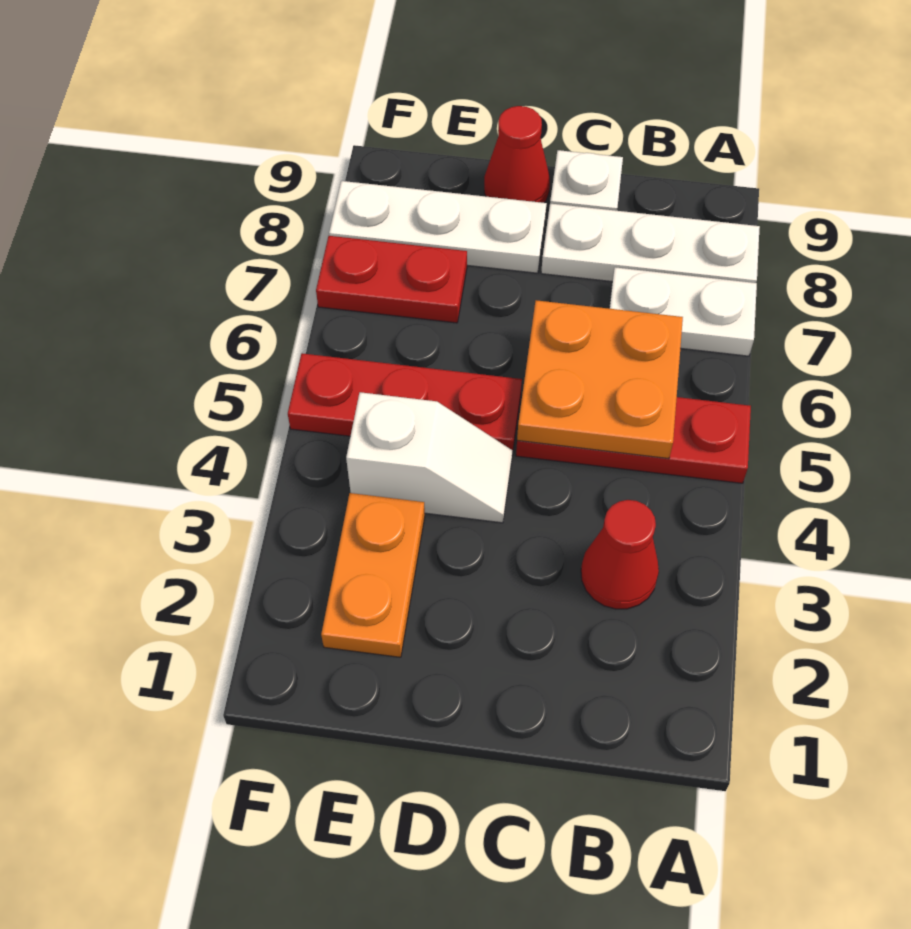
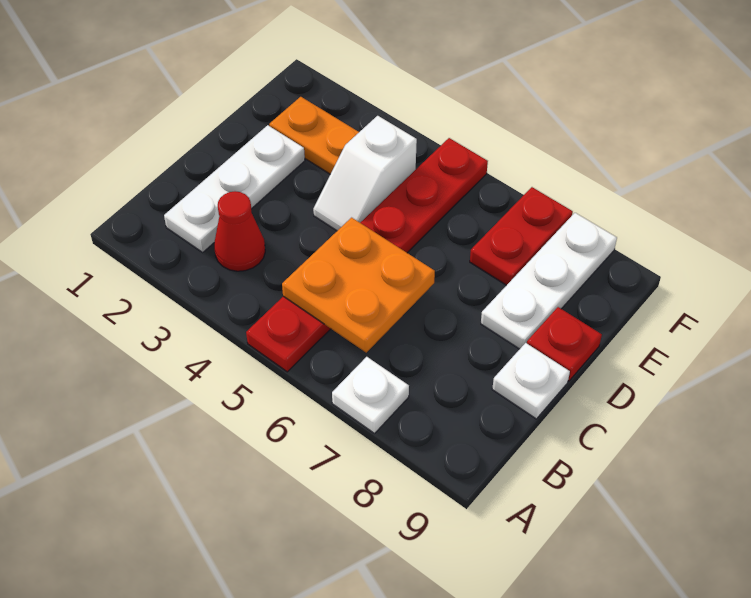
white plate A7:B7 level 1 -> white plate A7 level 1
white plate A8:C8 level 1 -> white plate B2:D2 level 1
red cone D9 level 1 -> red plate D9 level 1

